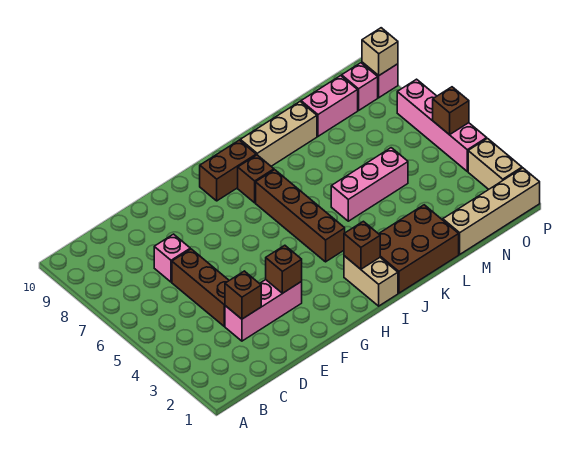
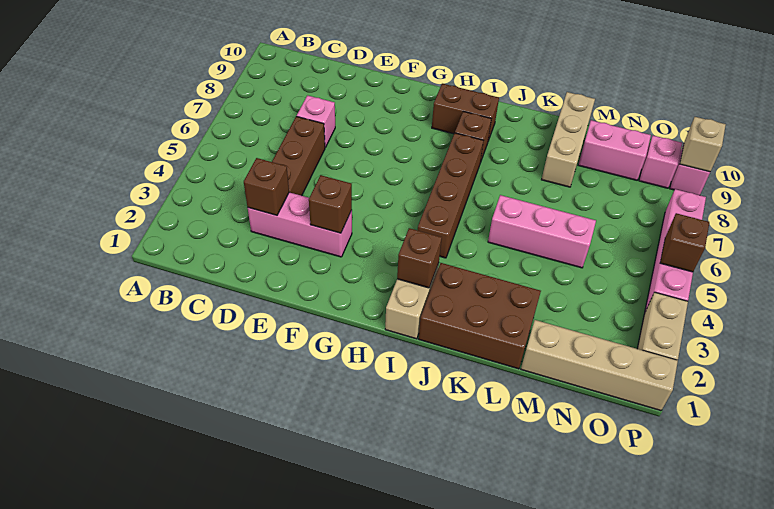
tan brick J9:L9 level 1 -> tan brick L8:L10 level 1

